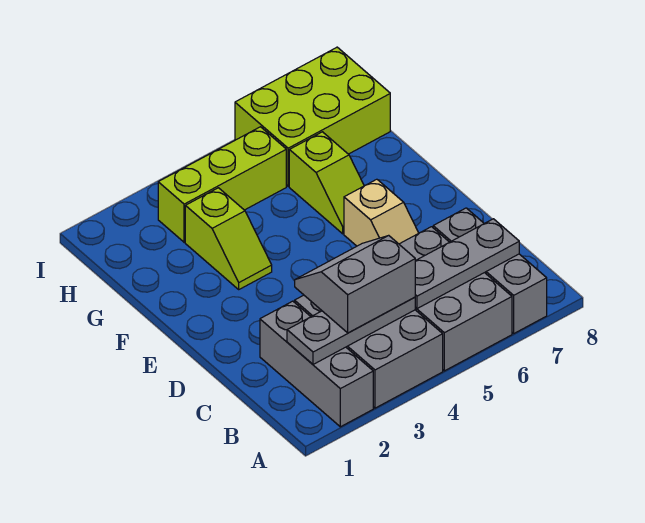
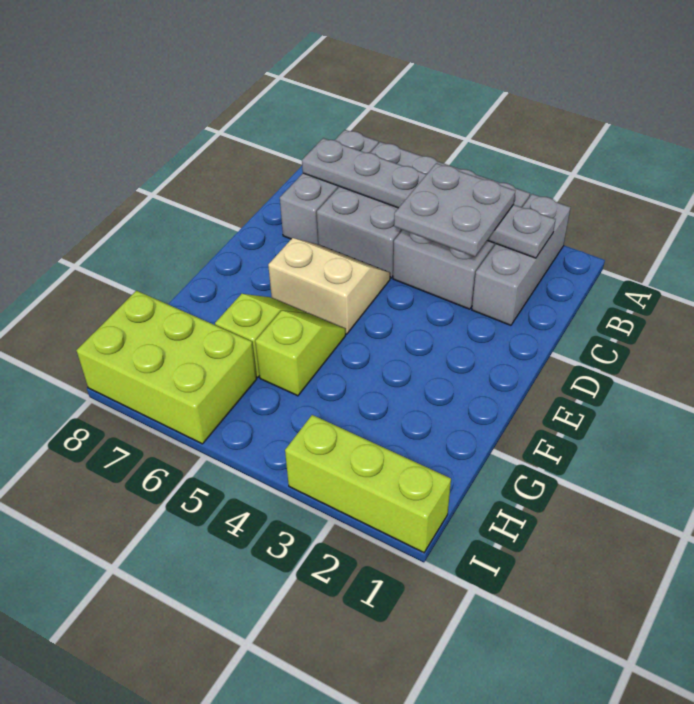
grey slope B3:C4 level 3 top B -> grey plate B3:C4 level 3
tan slope D6:E6 level 1 top E -> tan slope D5:E6 level 1 top E
lime slope F3:G3 level 1 top G -> lime slope F5:G5 level 1 top G
lime brick H3:H5 level 1 -> lime brick I1:I3 level 1

